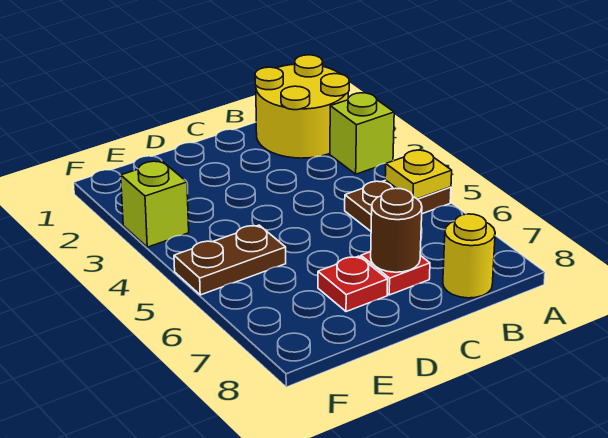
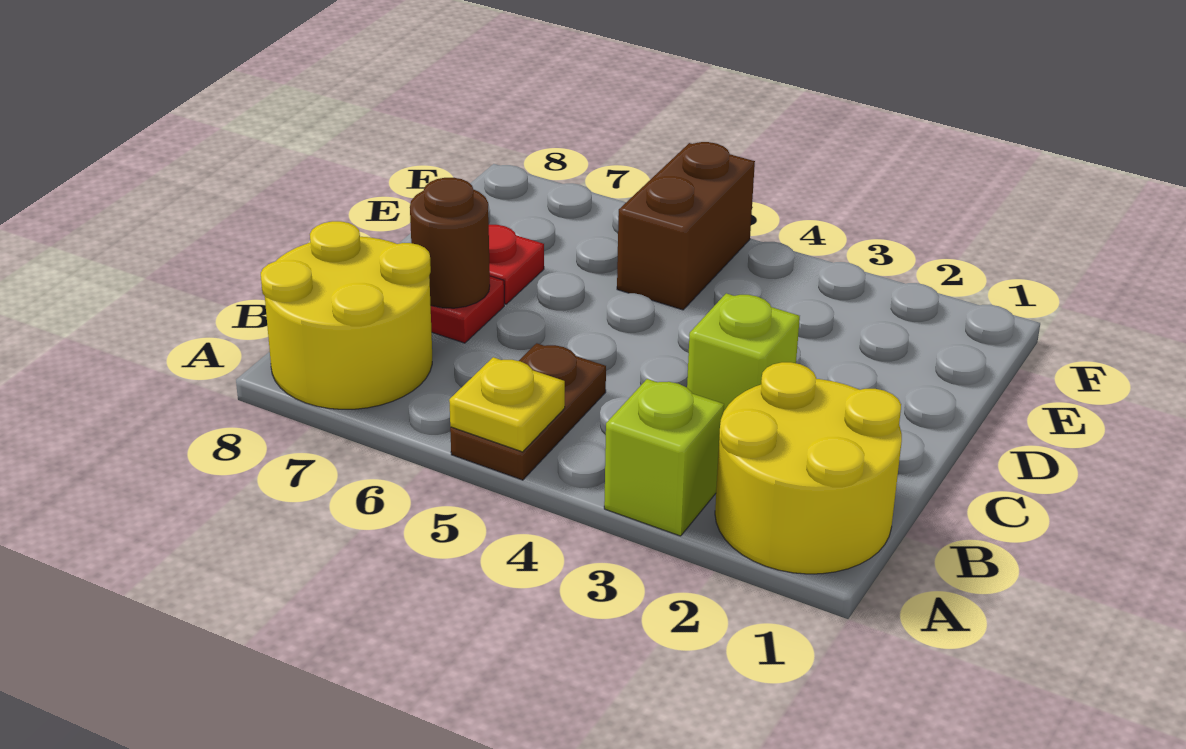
yellow round brick B8 level 1 -> yellow round brick A7:B8 level 1
brown plate E5:F5 level 1 -> brown brick E5:F5 level 1
lime brick F3 level 1 -> lime brick C3 level 1

